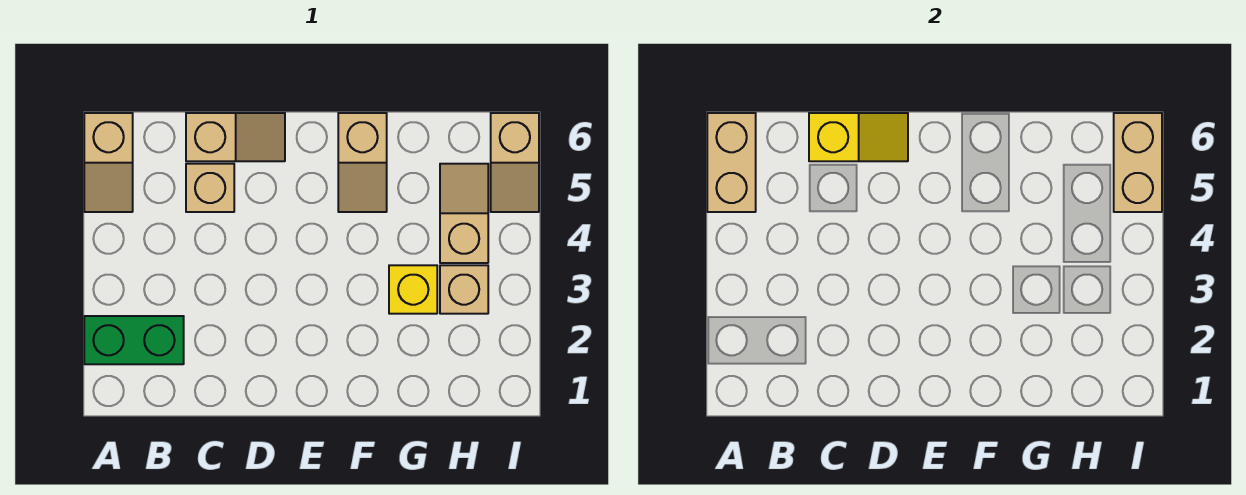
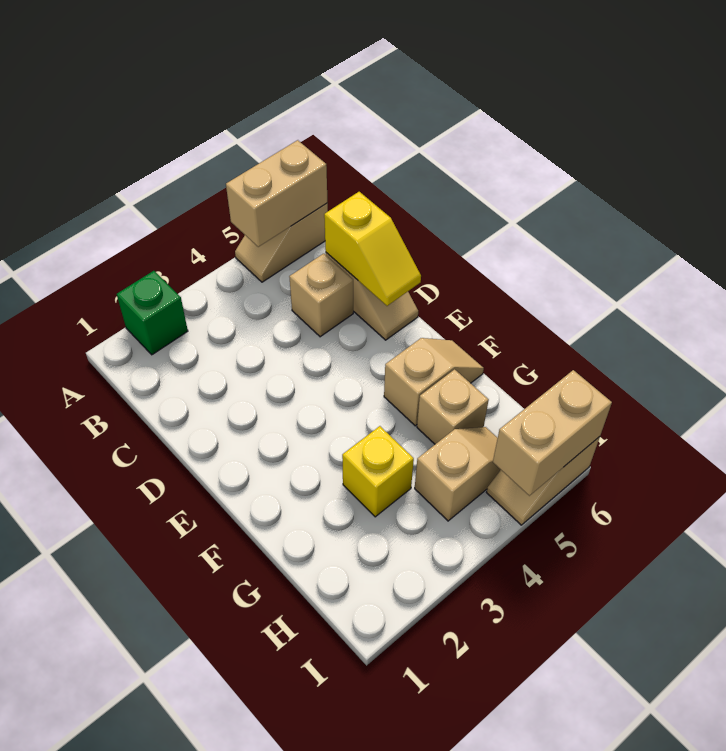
green brick A2:B2 level 1 -> green brick A2 level 1
tan slope F5:F6 level 1 top 6 -> tan slope F5:F6 level 1 top 5
tan brick H3 level 1 -> tan brick G5 level 1

